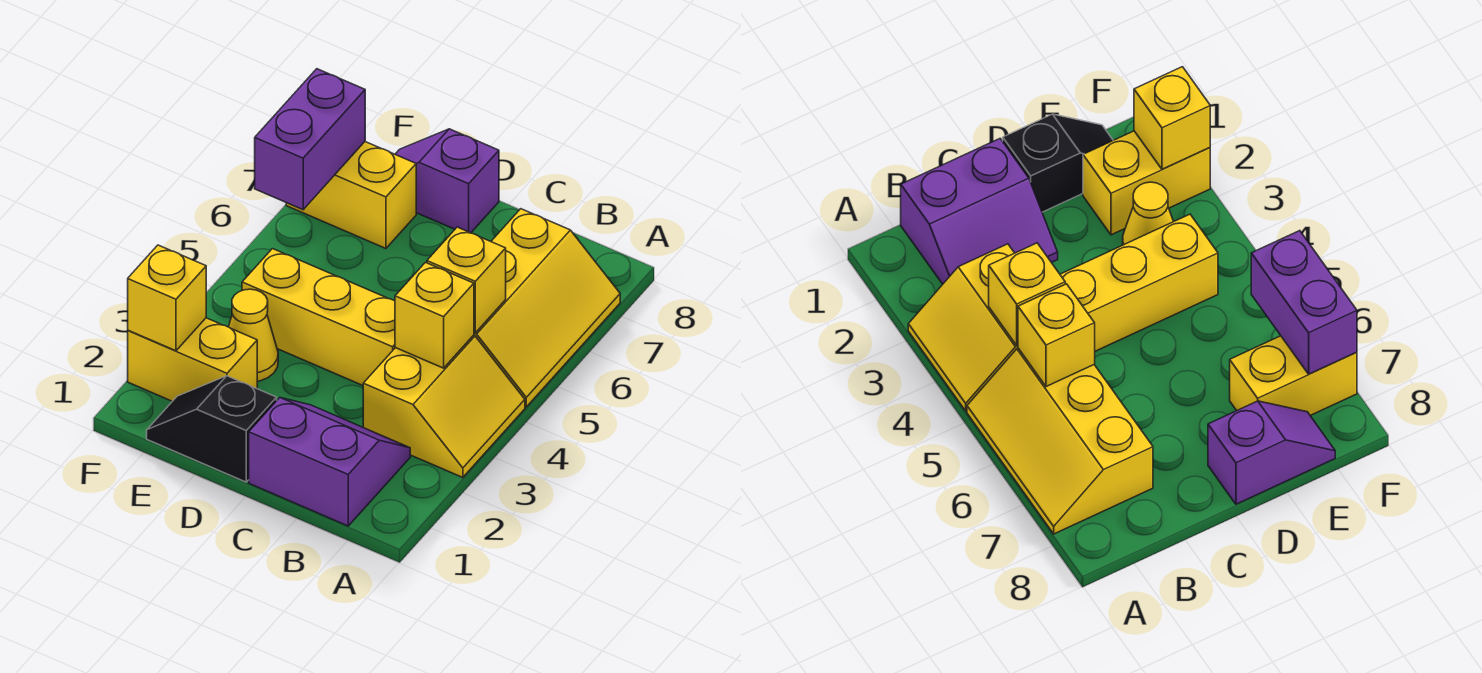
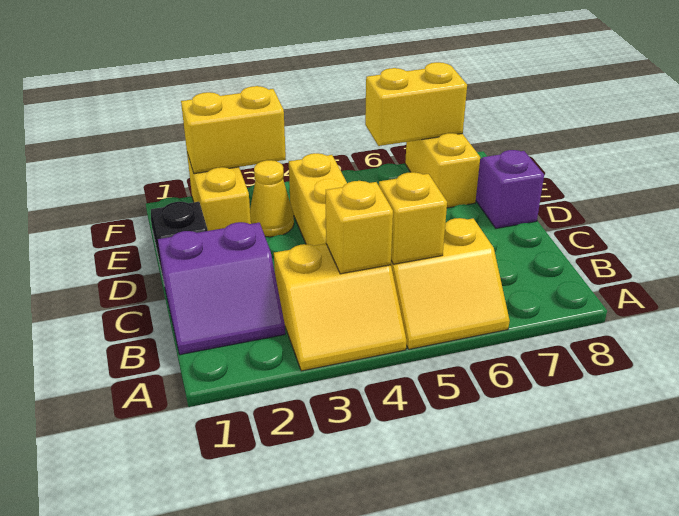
yellow slope A5:B7 level 1 top B -> yellow slope A5:B6 level 1 top B
purple slope B1:C2 level 1 top 1 -> purple slope B1:C2 level 1 top C
yellow brick F2 level 2 -> yellow brick F2:F3 level 2
purple brick F6:F7 level 2 -> yellow brick F6:F7 level 2

